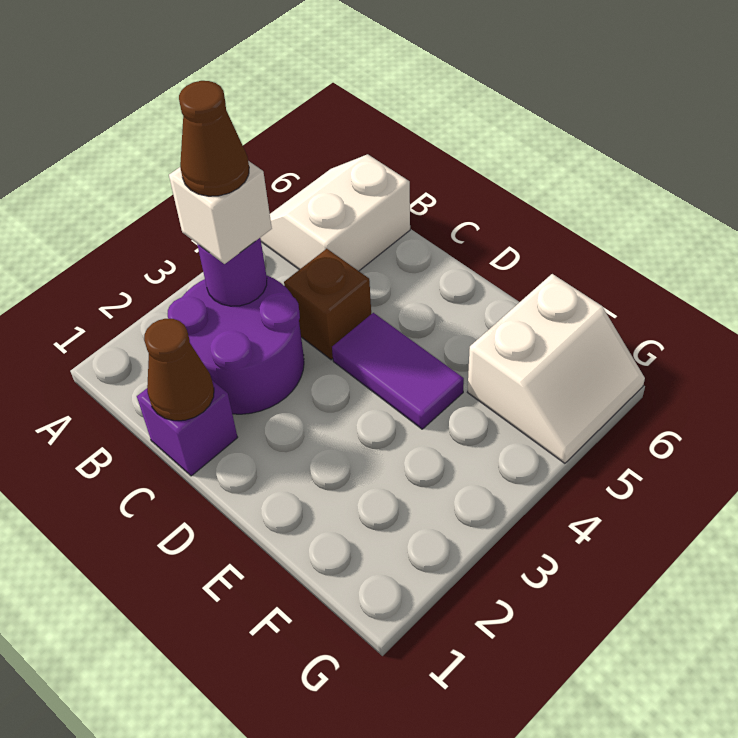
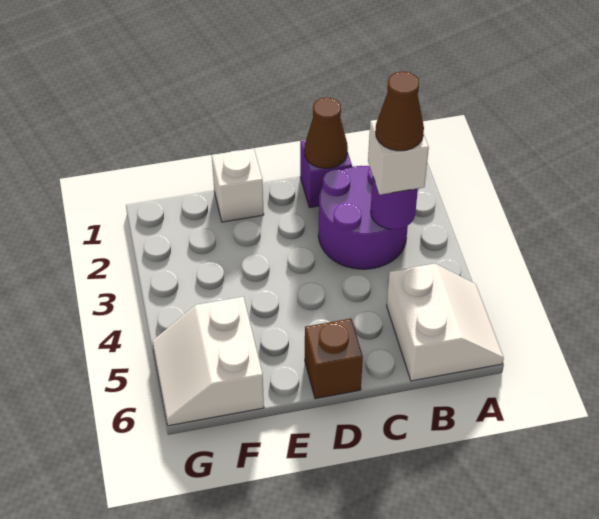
brown brick C4 level 1 -> brown brick D6 level 1
purple tile D4:E4 level 1 -> none
none -> white brick E1 level 1

